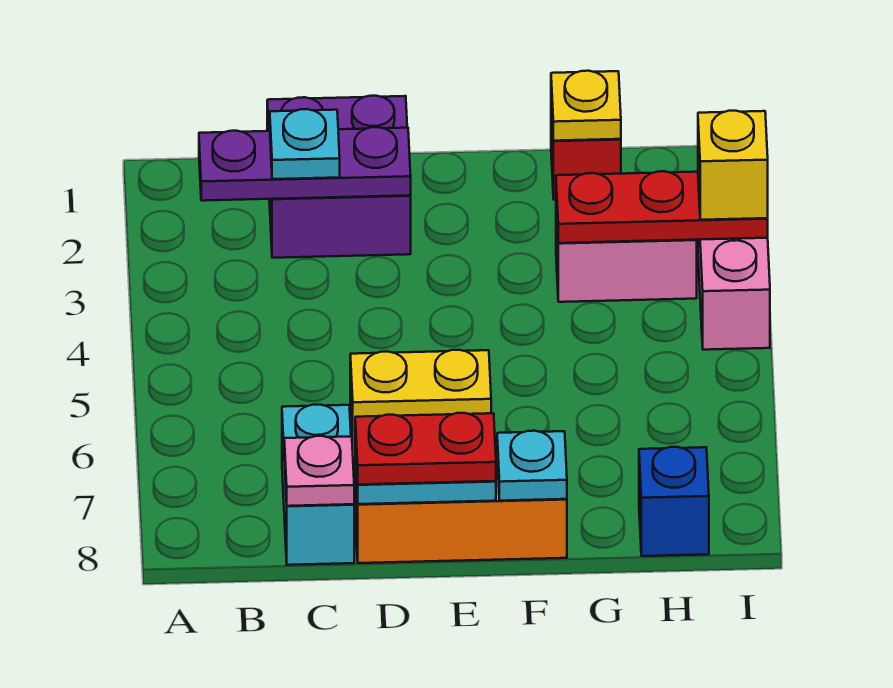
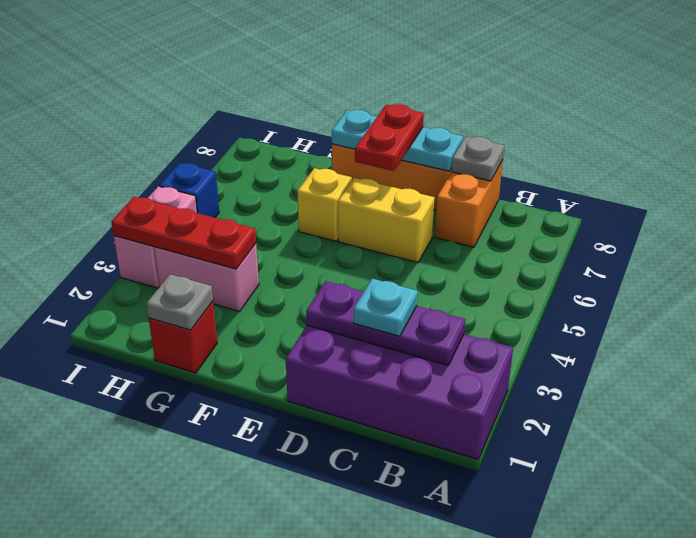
purple brick C1:D2 level 1 -> purple brick A1:D2 level 1
cyan brick C7:C8 level 1 -> orange brick C7:C8 level 1
pink plate C8 level 2 -> grey plate C8 level 2
red plate D8:E8 level 3 -> red plate E7:E8 level 3
yellow plate G1 level 2 -> grey plate G1 level 2
blue brick H8 level 1 -> blue brick I5 level 1
yellow brick I3 level 3 -> yellow brick F6 level 1

